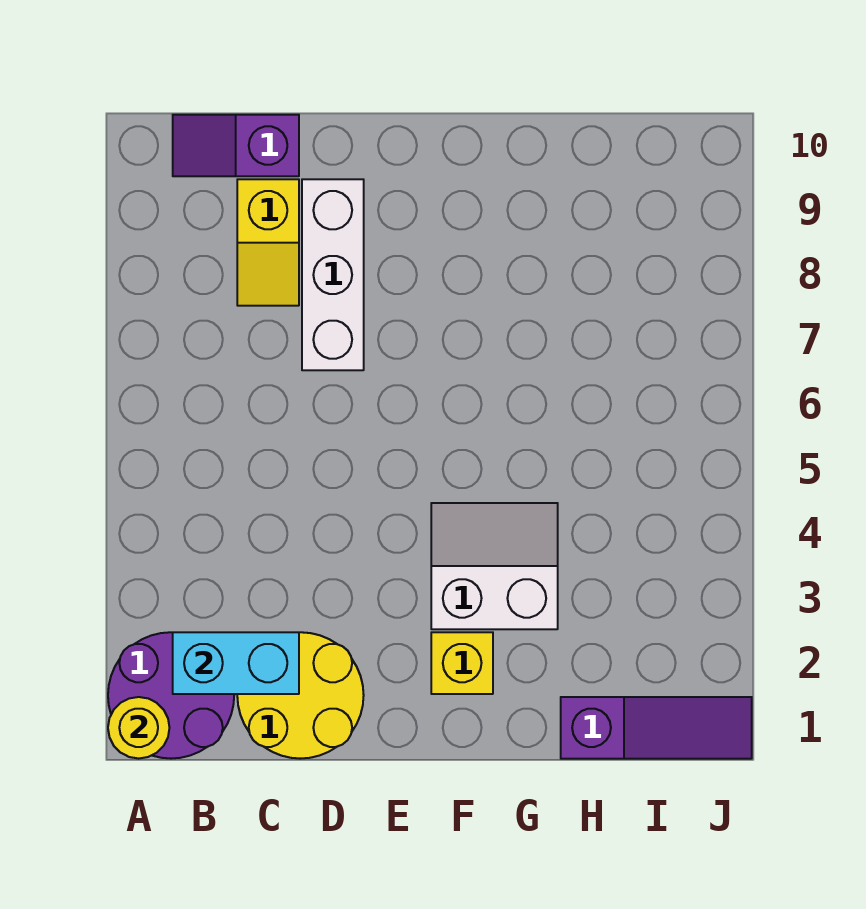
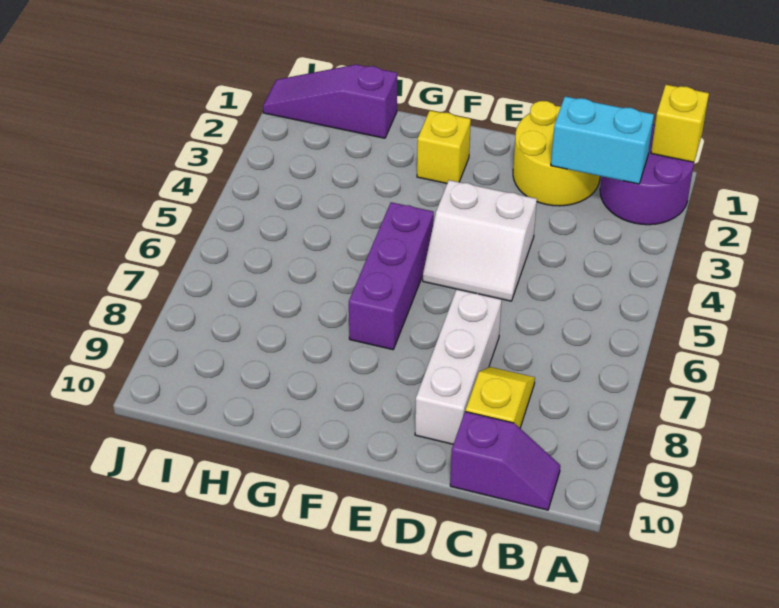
yellow round brick A1 level 2 -> yellow brick A1 level 2
white slope F3:G4 level 1 top 3 -> white slope D4:E5 level 1 top 4
none -> purple brick F5:F7 level 1

